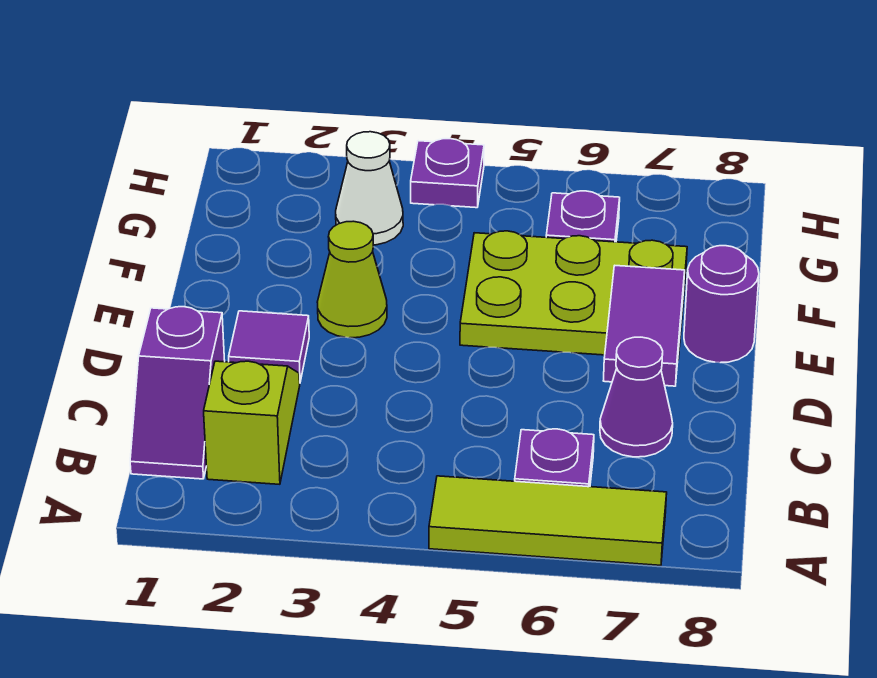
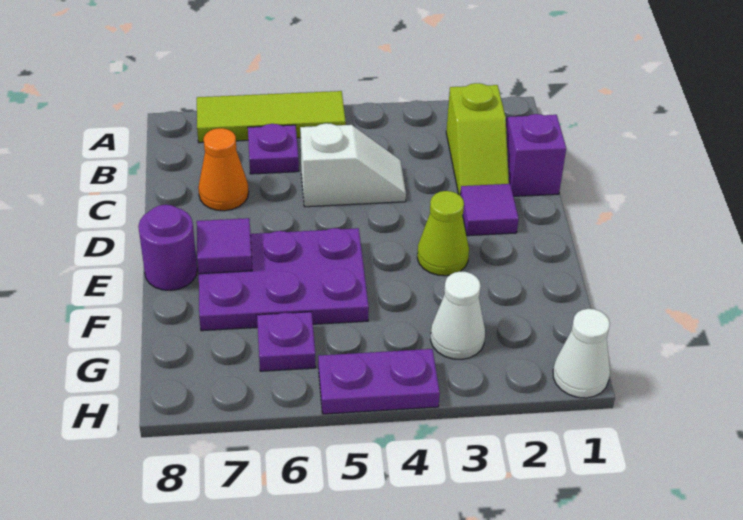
none -> white slope C4:C5 level 1 top 5
purple cone C7 level 1 -> orange cone C7 level 1
purple tile D7:E7 level 2 -> purple tile E7 level 2
lime plate E5:F7 level 1 -> purple plate E5:F7 level 1
none -> white cone H1 level 1
purple plate H4 level 1 -> purple plate H4:H5 level 1

